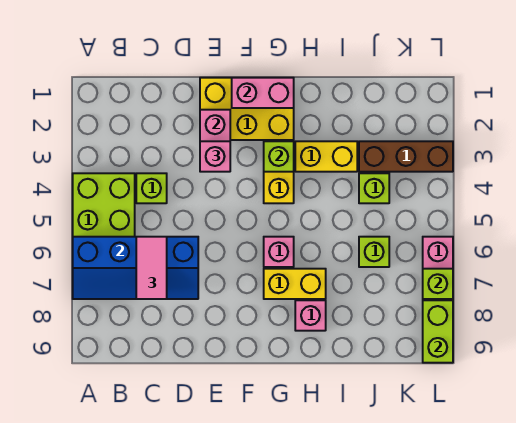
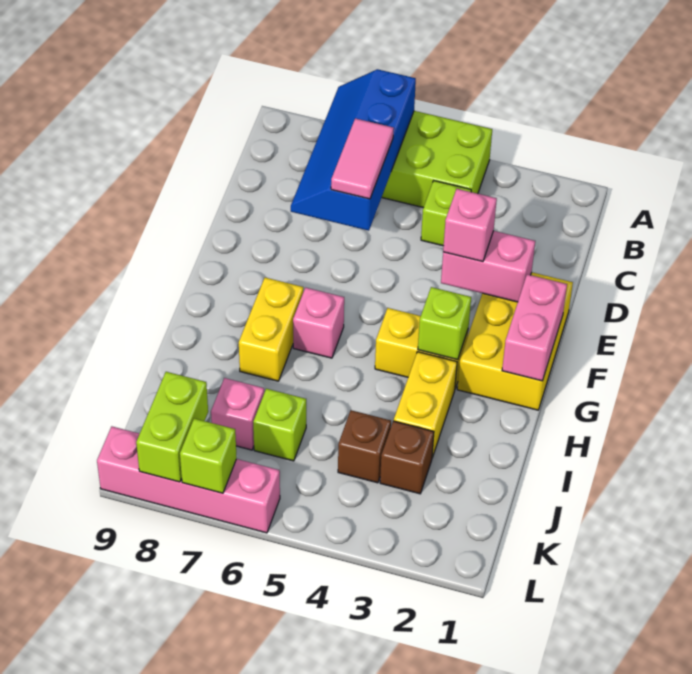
pink tile C6:C7 level 3 -> pink tile C6:D6 level 3
pink brick H8 level 1 -> pink brick J7 level 1
brown brick J3:L3 level 1 -> brown brick J3 level 1
lime brick J4 level 1 -> brown brick J4 level 1
lime brick L8:L9 level 2 -> lime brick K8:L8 level 2

